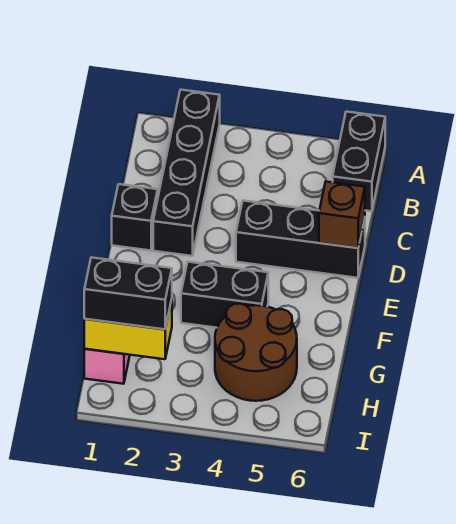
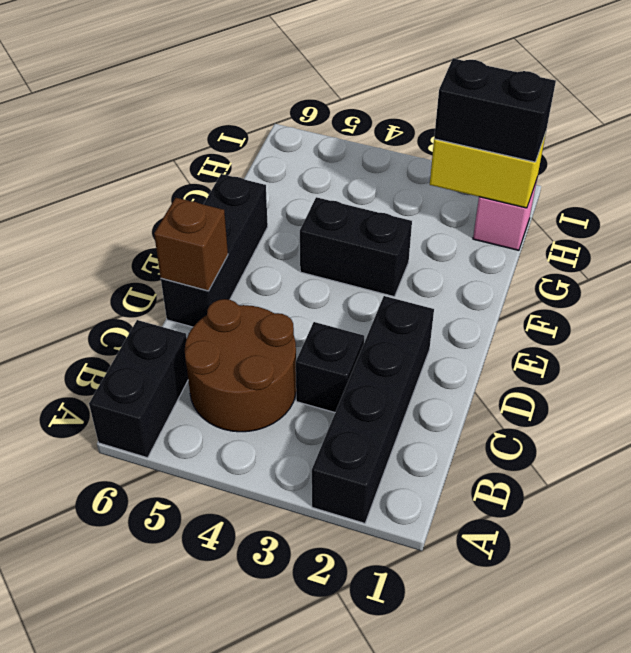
black brick D1 level 1 -> black brick C3 level 1
black brick D4:D6 level 1 -> black brick D6:F6 level 1
brown round brick G4:H5 level 1 -> brown round brick B4:C5 level 1

